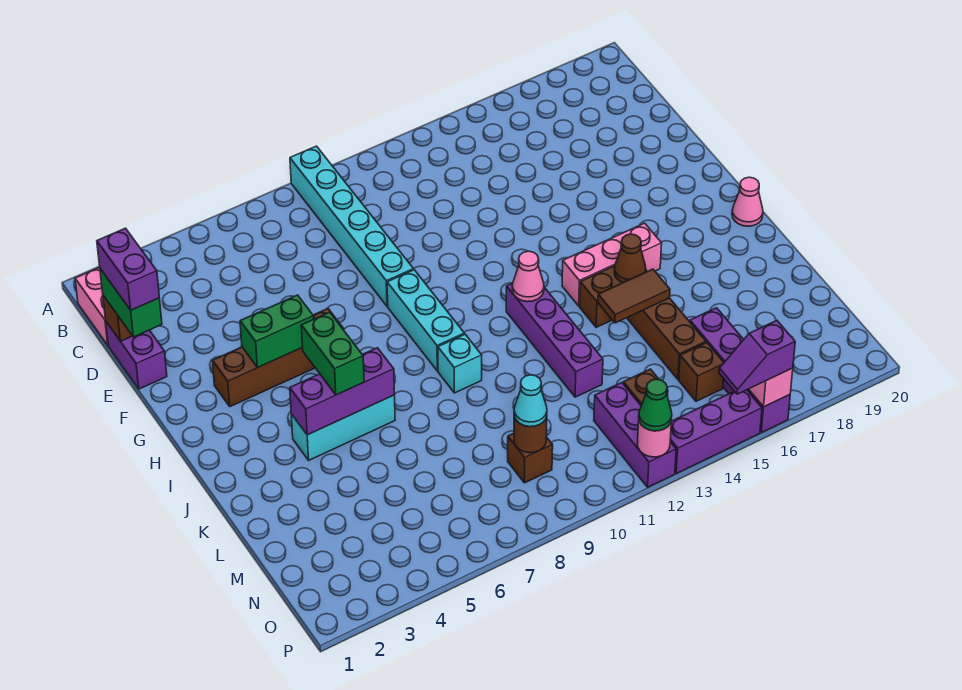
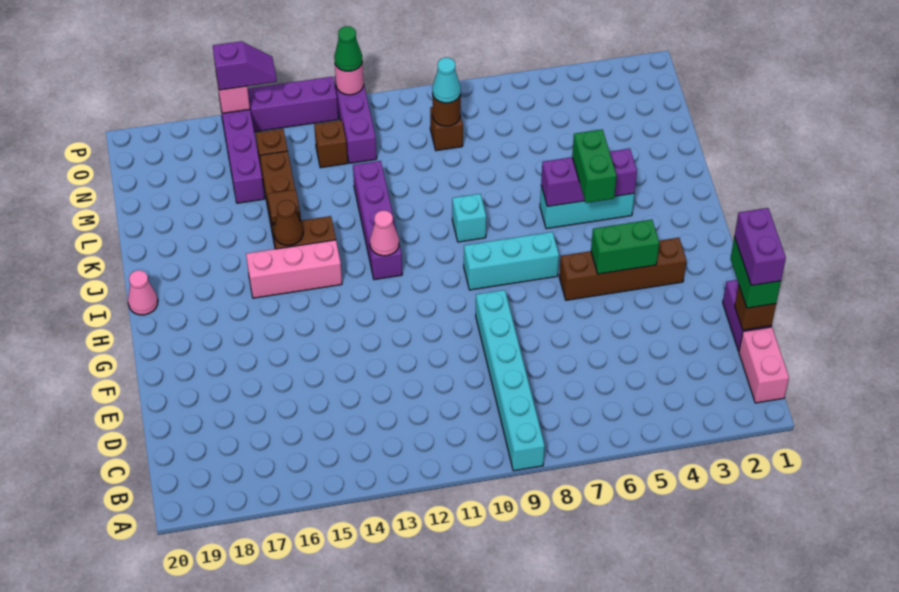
cyan brick G9:I9 level 1 -> cyan brick H7:H9 level 1
brown tile K14:K15 level 2 -> brown tile K15 level 2

